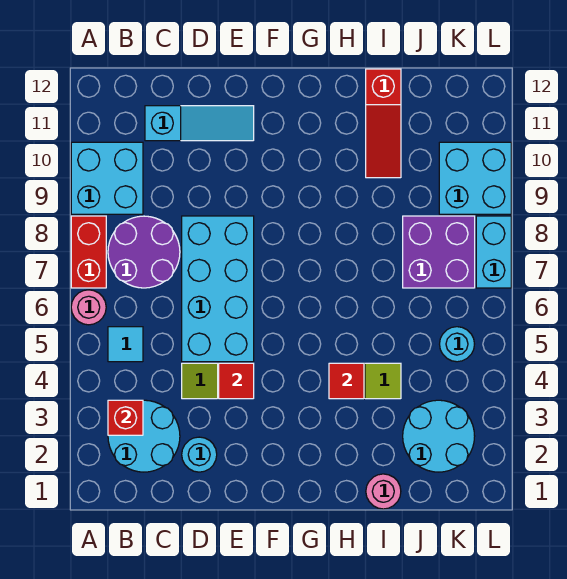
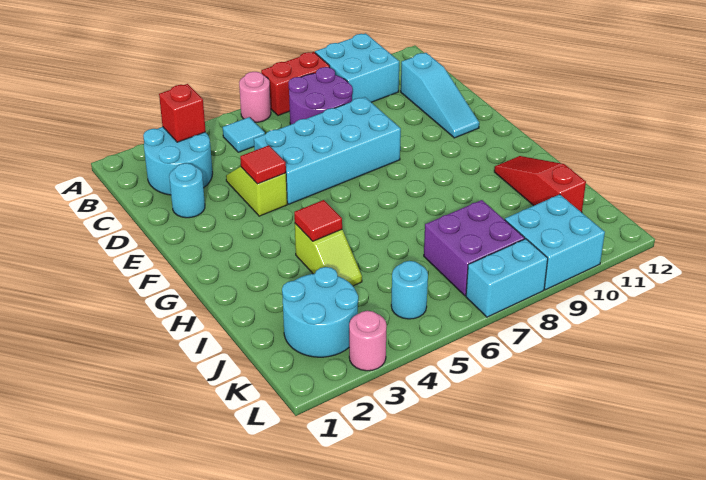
pink round brick I1 level 1 -> pink round brick L3 level 1
red slope I10:I12 level 1 top 12 -> red slope H11:J11 level 1 top J

